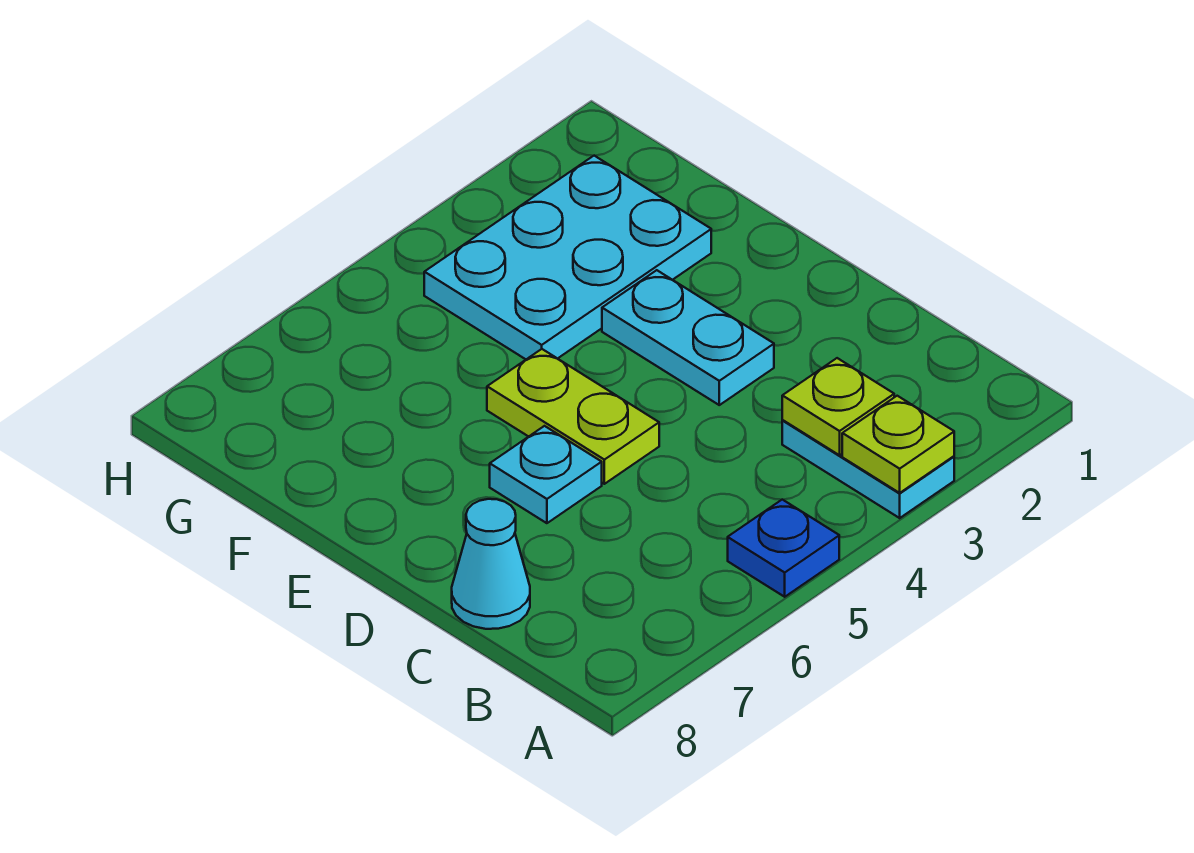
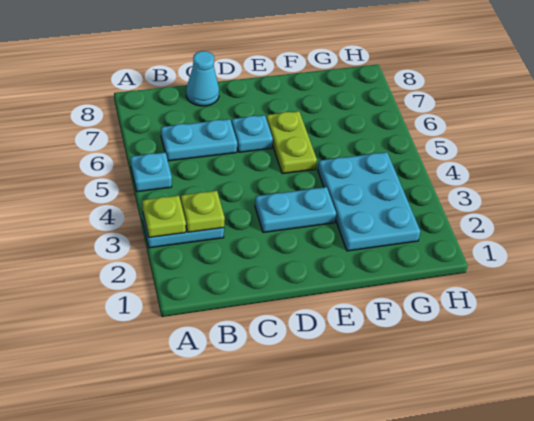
blue plate A5 level 1 -> cyan plate A5 level 1
none -> cyan plate B6:C6 level 1
lime plate D5:E5 level 1 -> lime plate E5:E6 level 1

